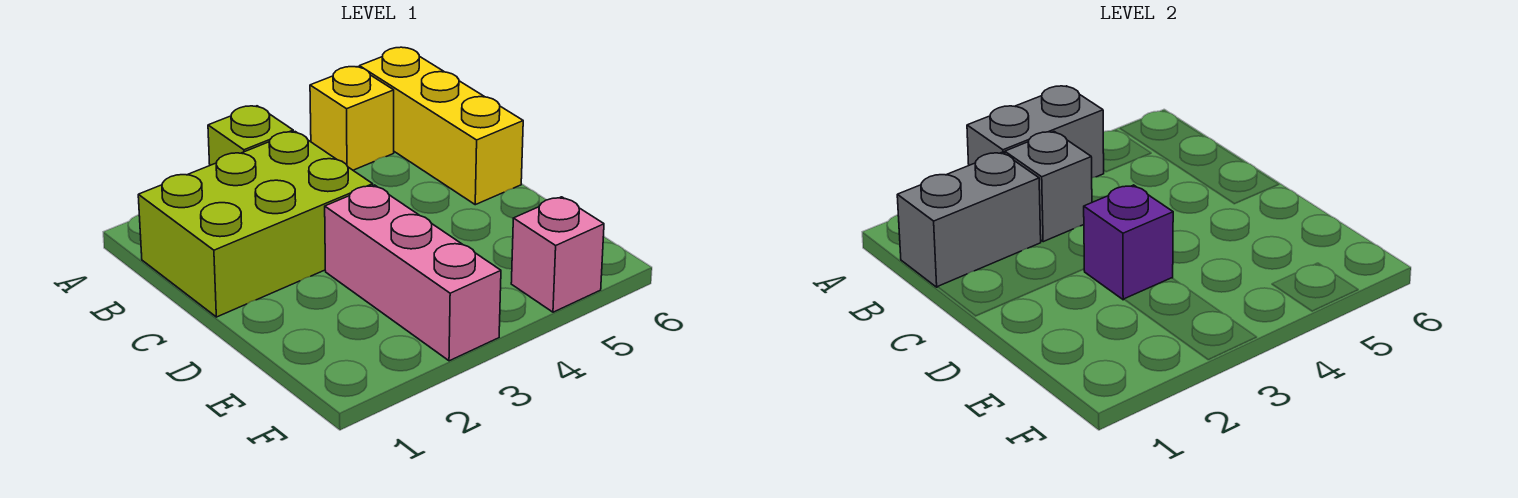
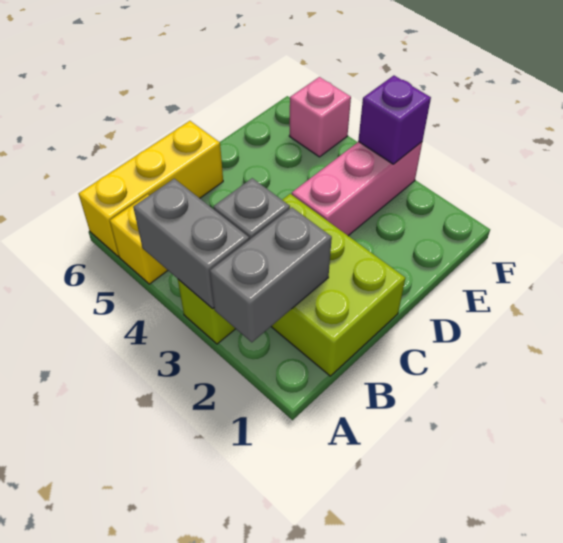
grey brick B1:B2 level 2 -> grey brick A2:B2 level 2
purple brick D3 level 2 -> purple brick F3 level 2

